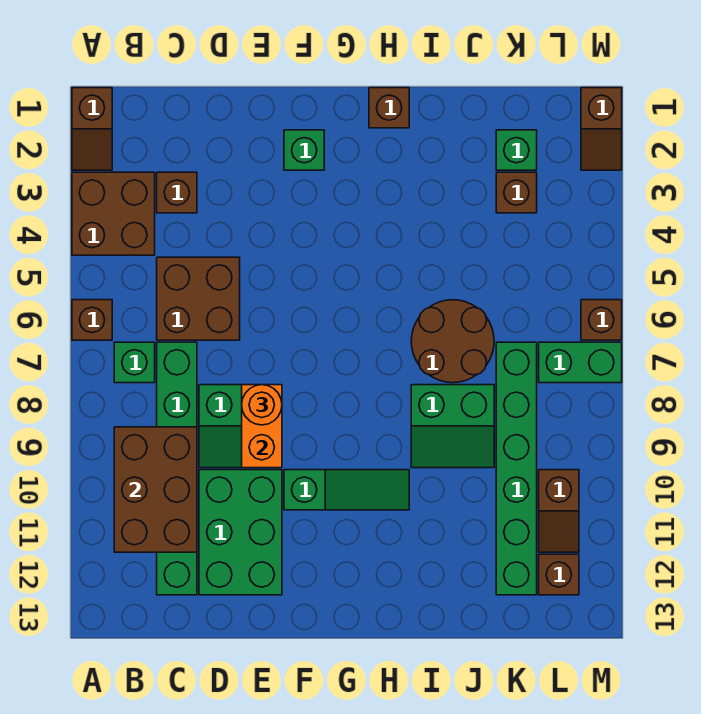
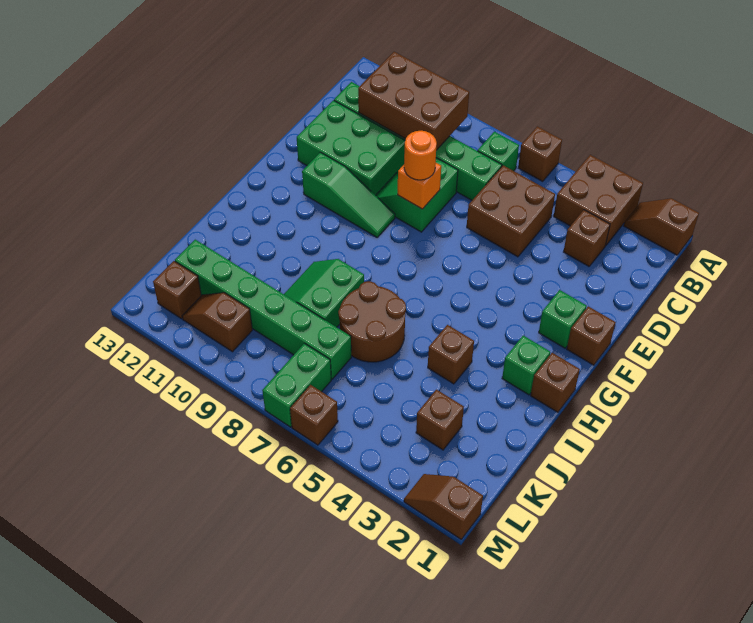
orange brick E8:E9 level 2 -> orange brick E8 level 2
none -> brown brick F1 level 1
green slope F10:H10 level 1 top F -> green slope F9:F11 level 1 top 11
none -> brown brick I4 level 1
green brick K2 level 1 -> green brick H2 level 1

